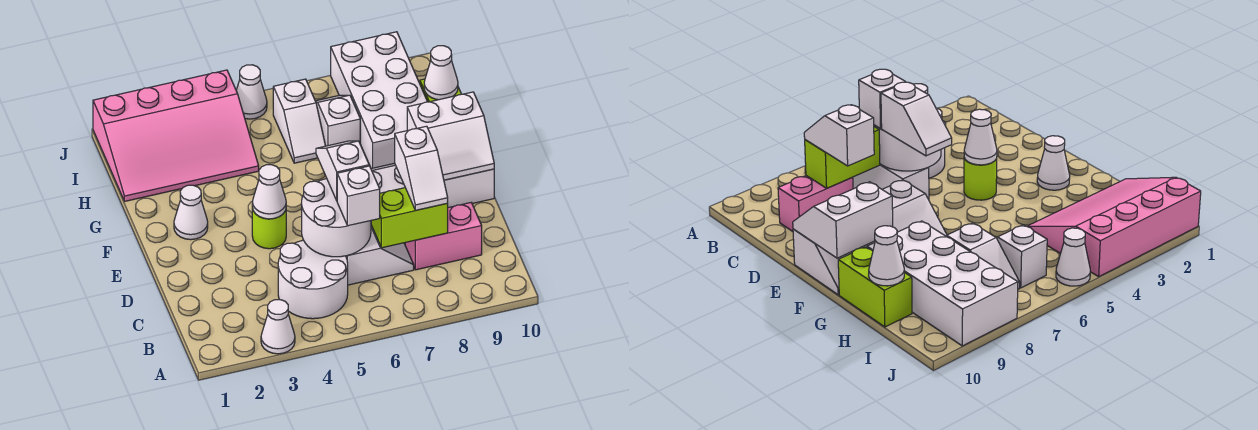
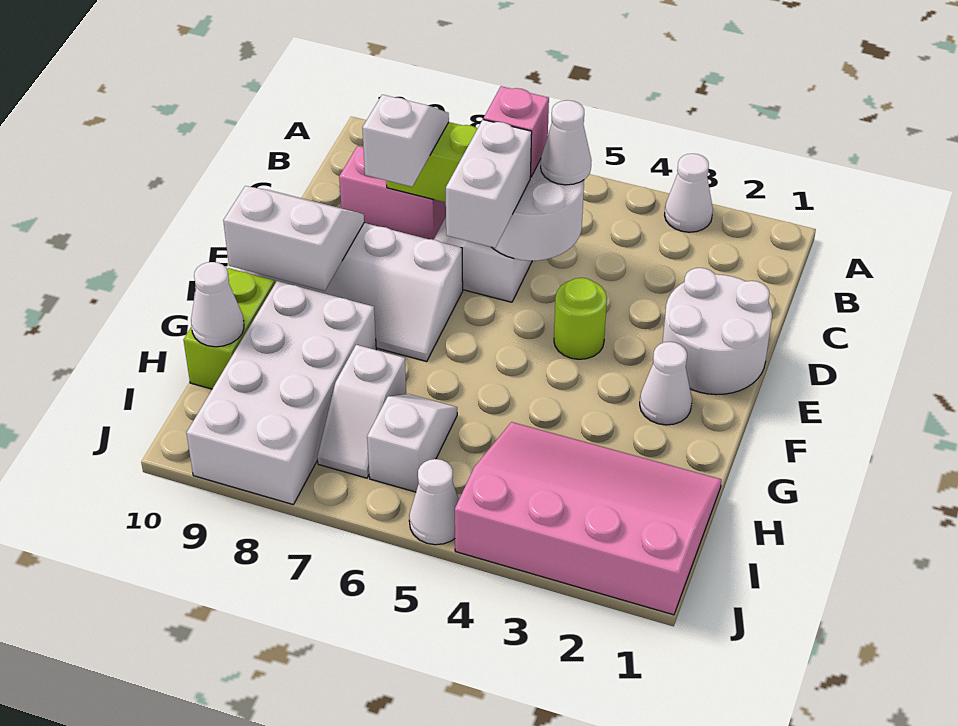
white round brick B4:C5 level 1 -> white round brick D1:E2 level 1
white brick C6 level 3 -> pink brick C6 level 3
white slope D6:E6 level 3 top D -> white brick D6:E6 level 3
white cone E4 level 2 -> white cone C5 level 3

